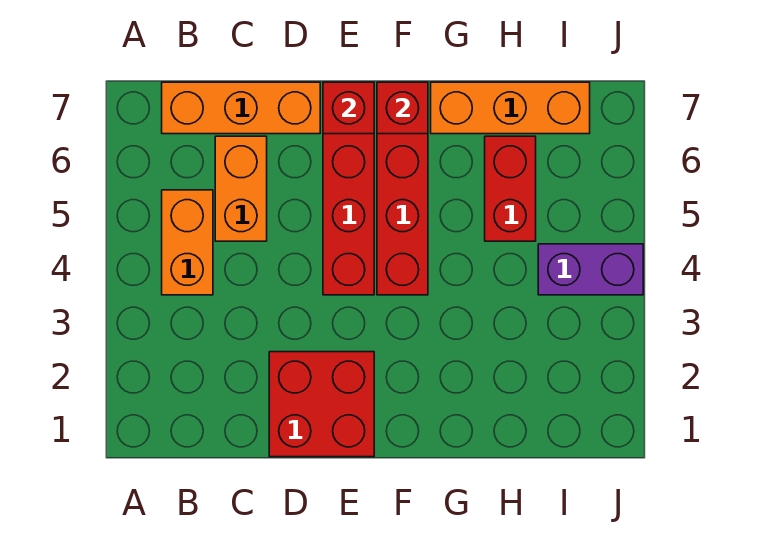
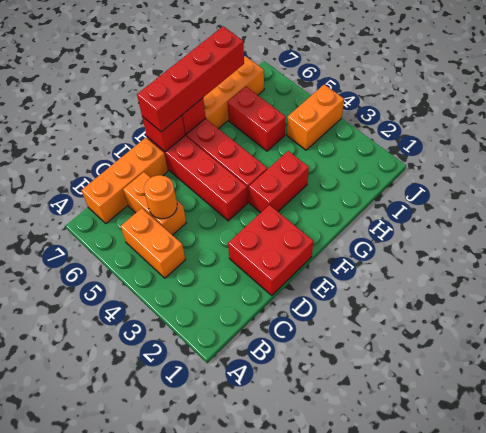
none -> orange round brick C5 level 2
none -> red brick E7:H7 level 3
none -> red brick F3:G3 level 1
purple brick I4:J4 level 1 -> orange brick I4:J4 level 1

